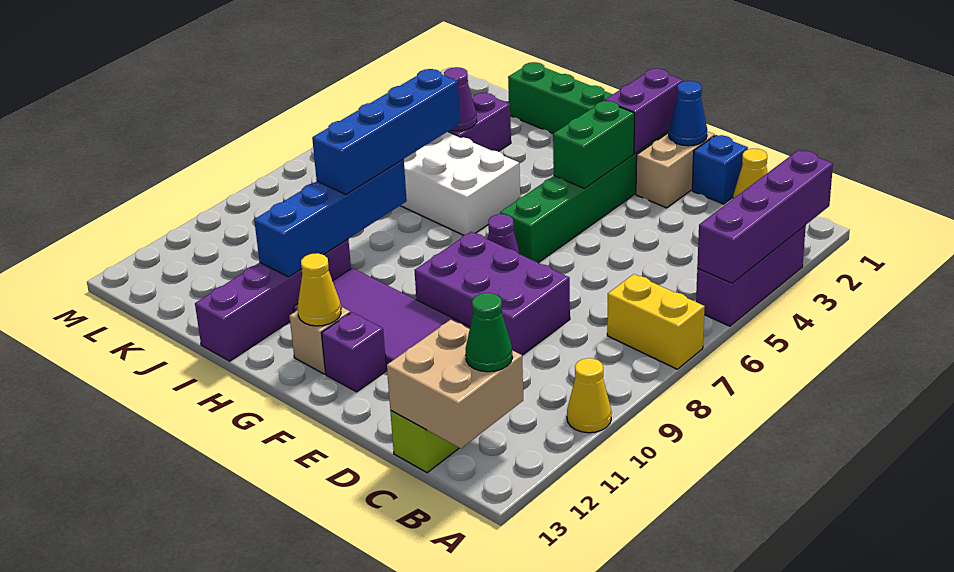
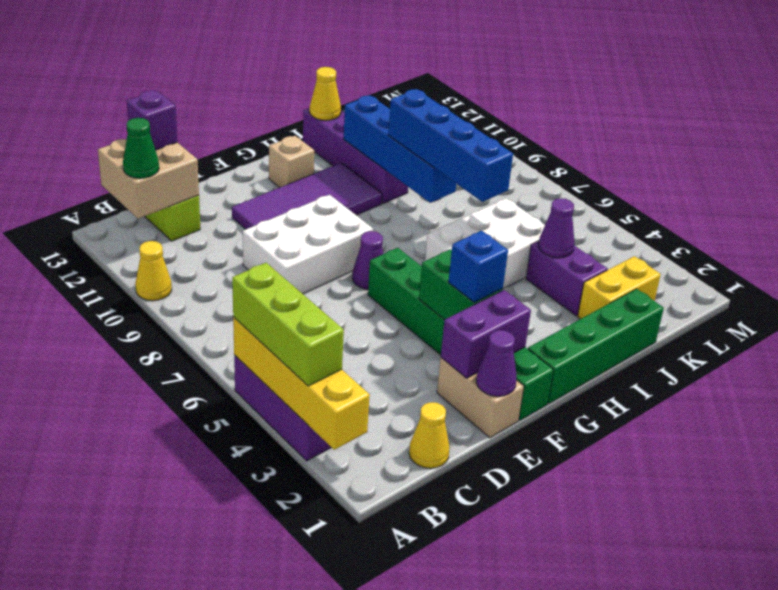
purple brick A2:A5 level 2 -> yellow brick A2:A5 level 2
none -> lime brick A3:A5 level 3
yellow brick A7:B7 level 1 -> yellow brick J2:K2 level 1
blue brick D1 level 1 -> blue brick F3 level 3
purple brick D8:F9 level 1 -> white brick D8:F9 level 1
blue cone E1 level 2 -> purple cone E1 level 2
purple brick F1:F2 level 2 -> purple brick E2:F2 level 2
purple brick F12 level 1 -> purple brick C13 level 3
yellow cone G12 level 2 -> yellow cone I13 level 2

